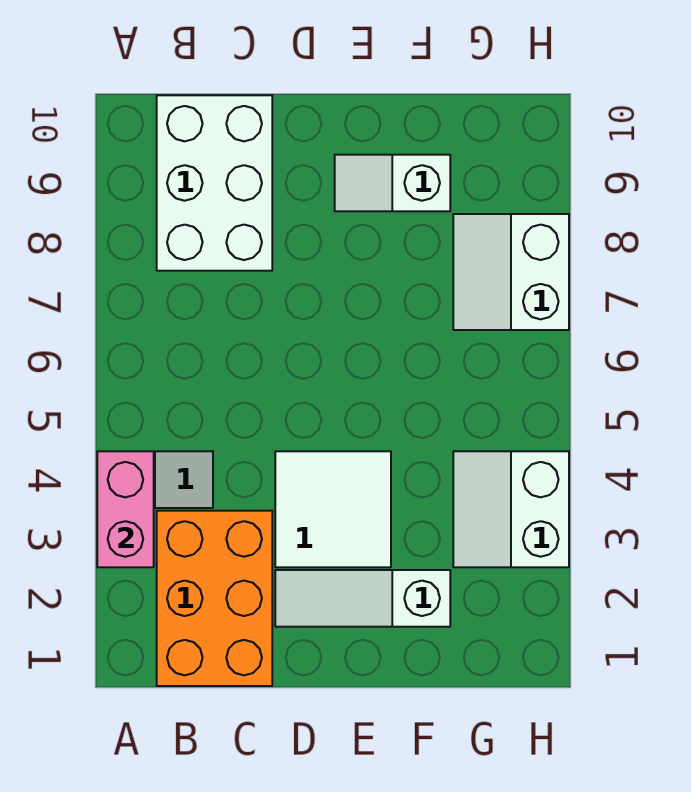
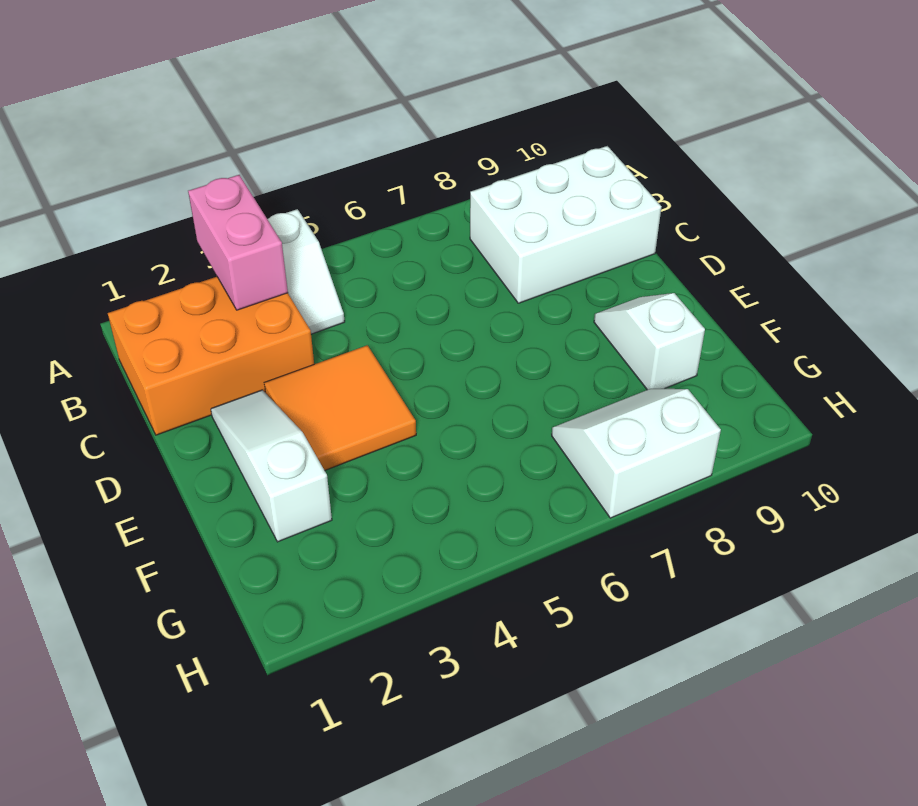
pink brick A3:A4 level 2 -> pink brick A3:B3 level 2
white tile D3:E4 level 1 -> orange tile D3:E4 level 1
white slope G3:H4 level 1 top H -> none

